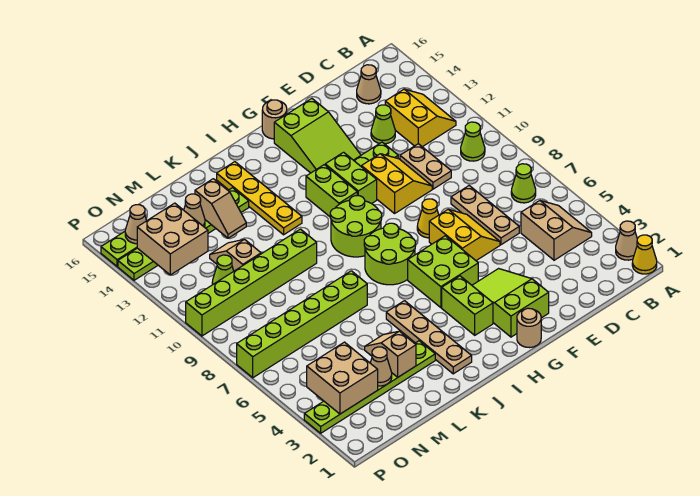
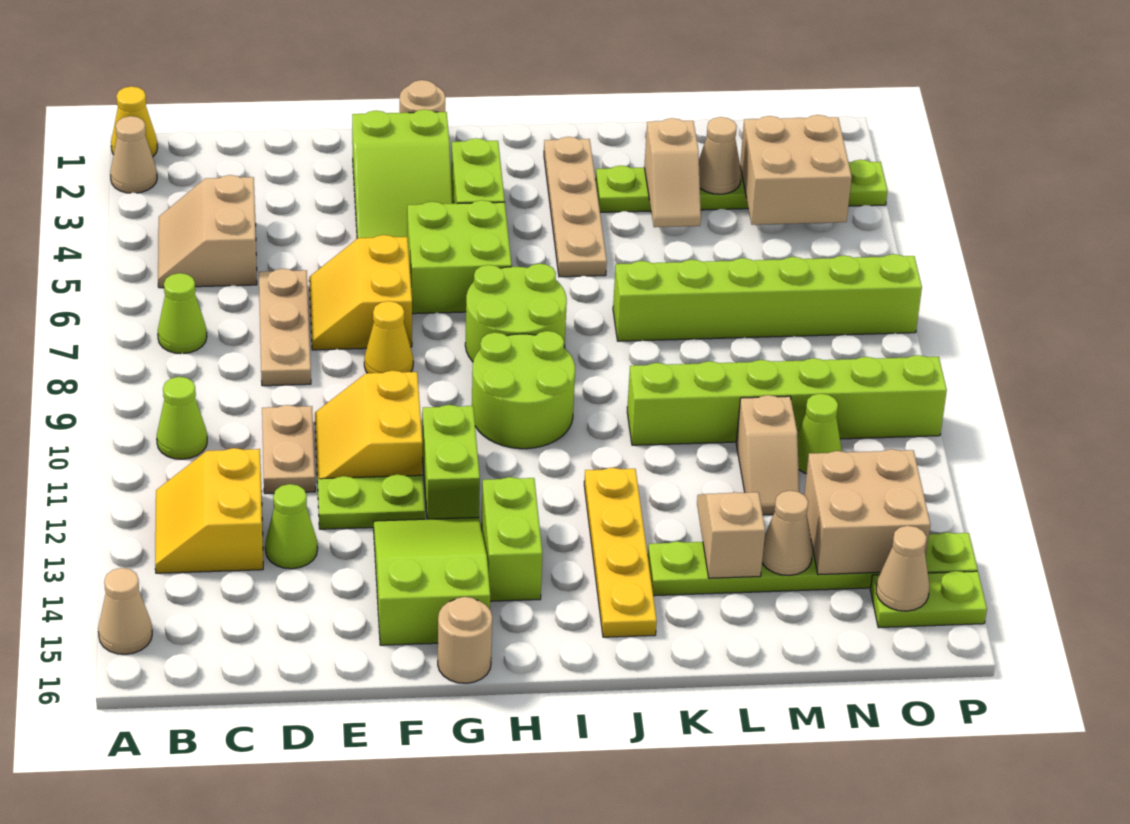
tan cone C15 level 1 -> tan cone A15 level 1
lime brick H11:H12 level 1 -> lime brick H13:H14 level 1

